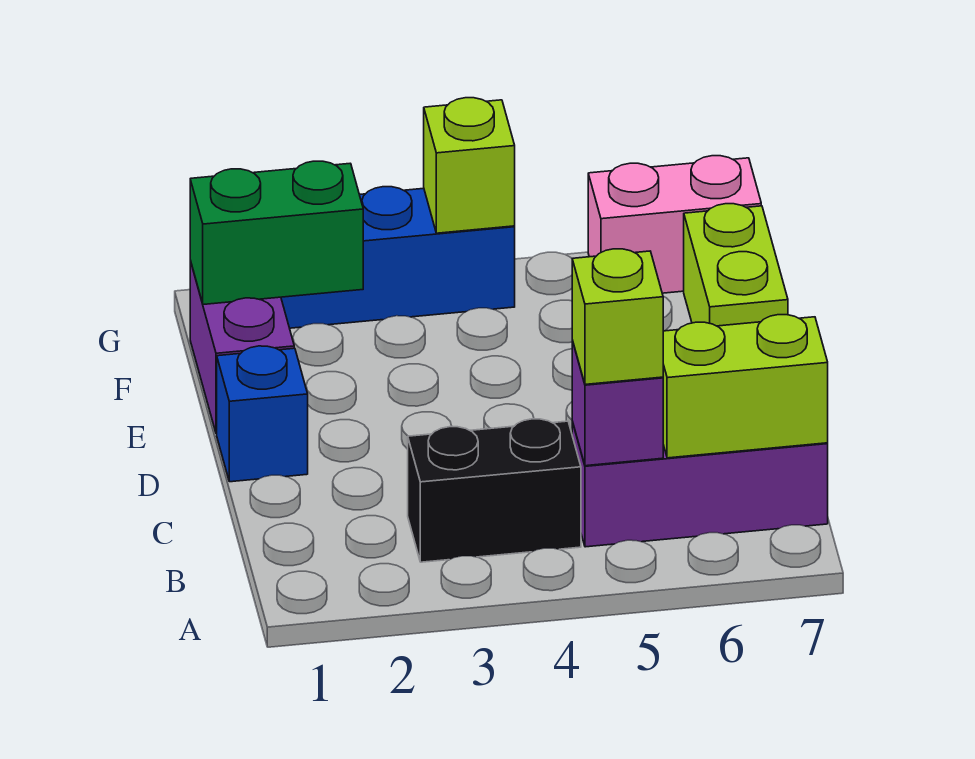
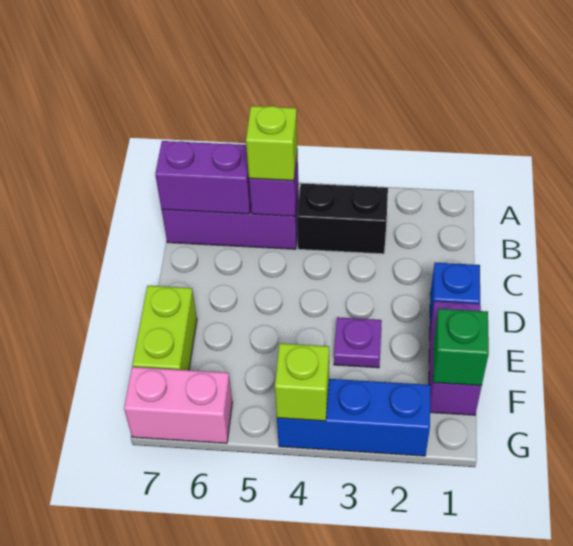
lime brick B6:B7 level 2 -> purple brick B6:B7 level 2
none -> purple plate E3 level 1
green brick F1:F2 level 2 -> green brick F1 level 2

